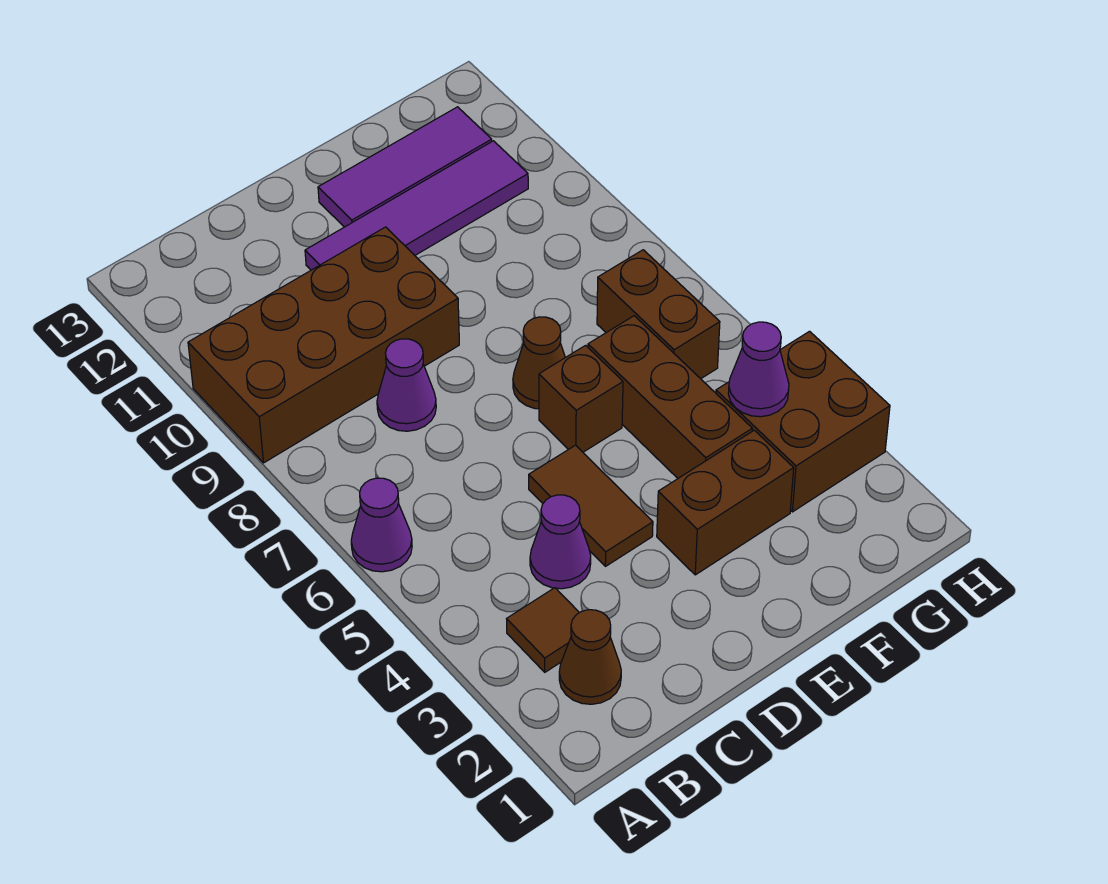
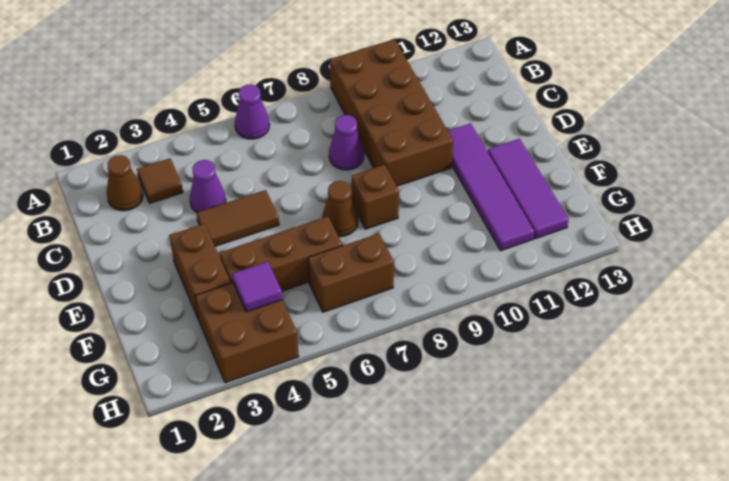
brown brick E6 level 1 -> brown brick E8 level 1
purple cone G4 level 2 -> purple tile G4 level 2

